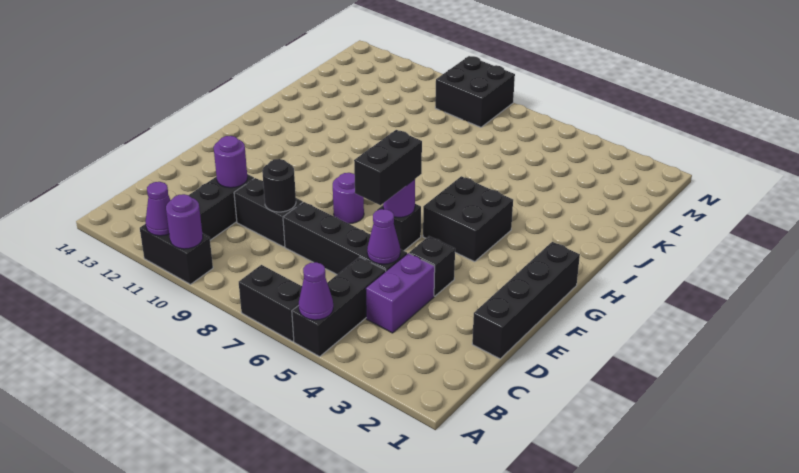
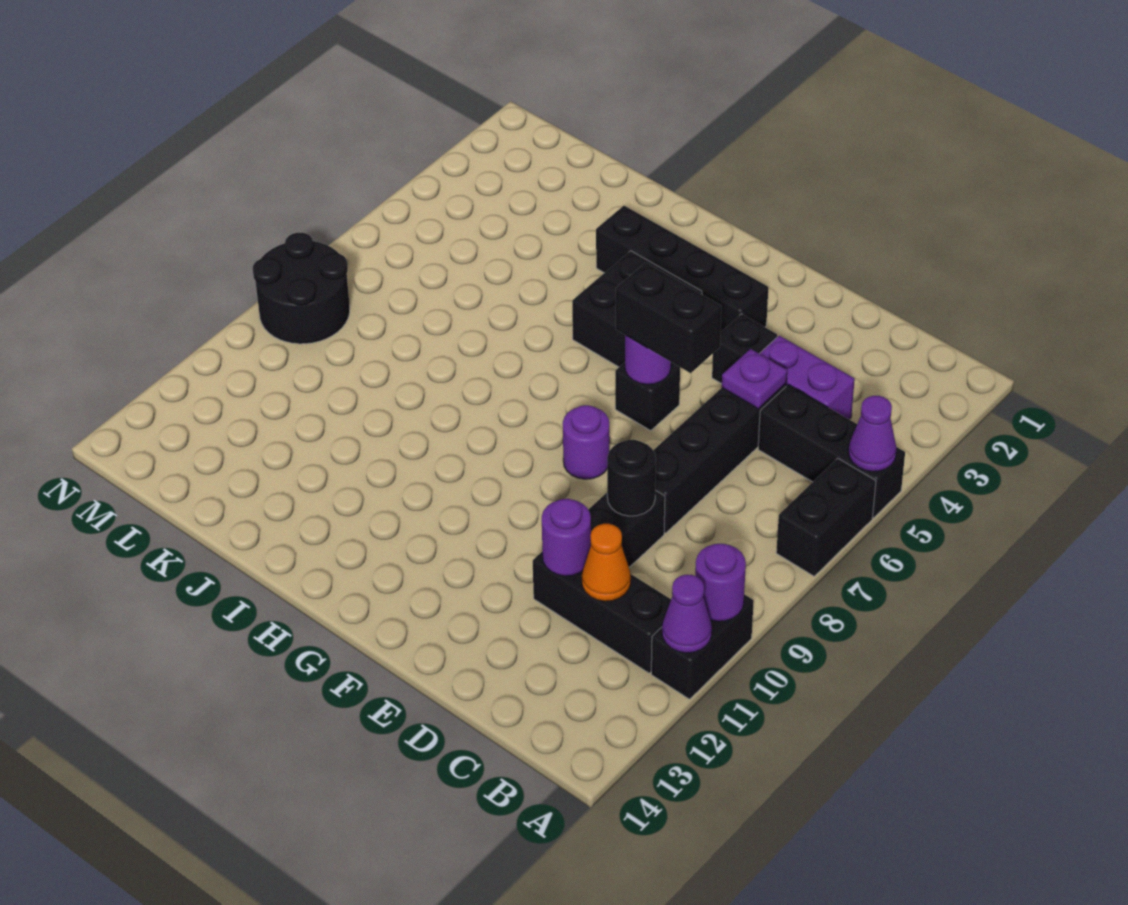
none -> orange cone C11 level 2
black brick D1:G1 level 1 -> black brick F3:I3 level 1
purple cone D5 level 2 -> purple plate D5 level 2
black brick M8:N9 level 1 -> black round brick M8:N9 level 1

